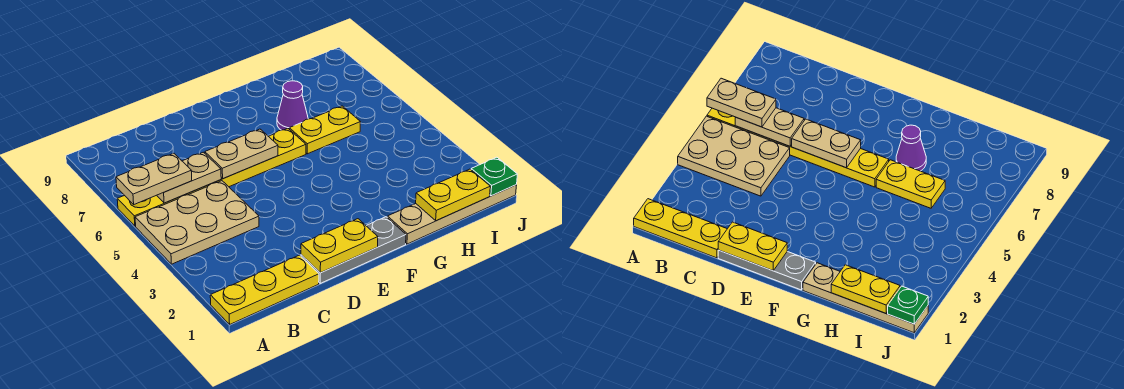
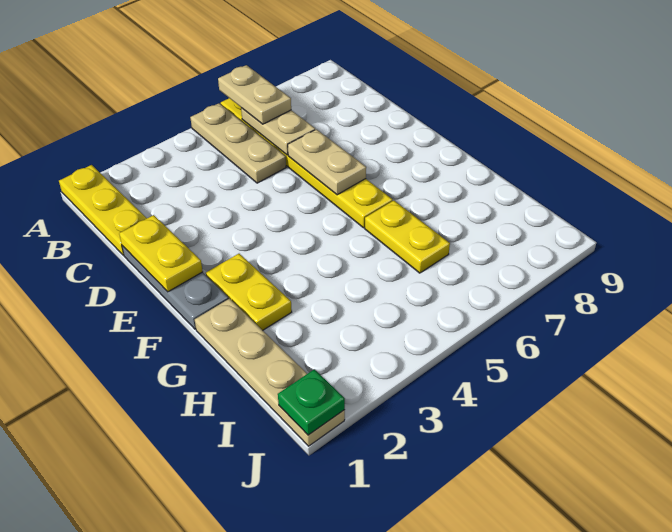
tan plate A4:C5 level 1 -> tan plate A5:C5 level 1
purple cone G7 level 1 -> none
yellow plate H1:I1 level 2 -> yellow plate F2:G2 level 1

